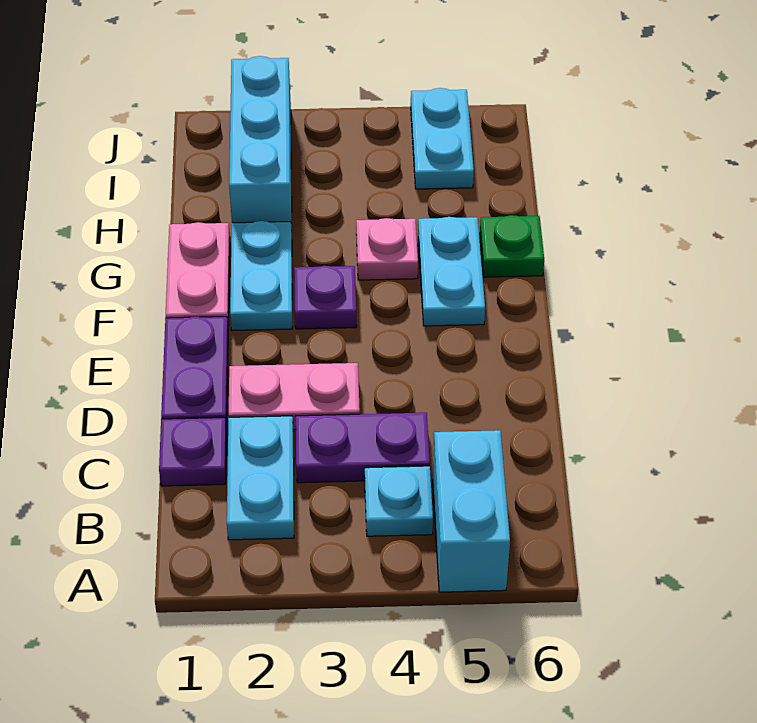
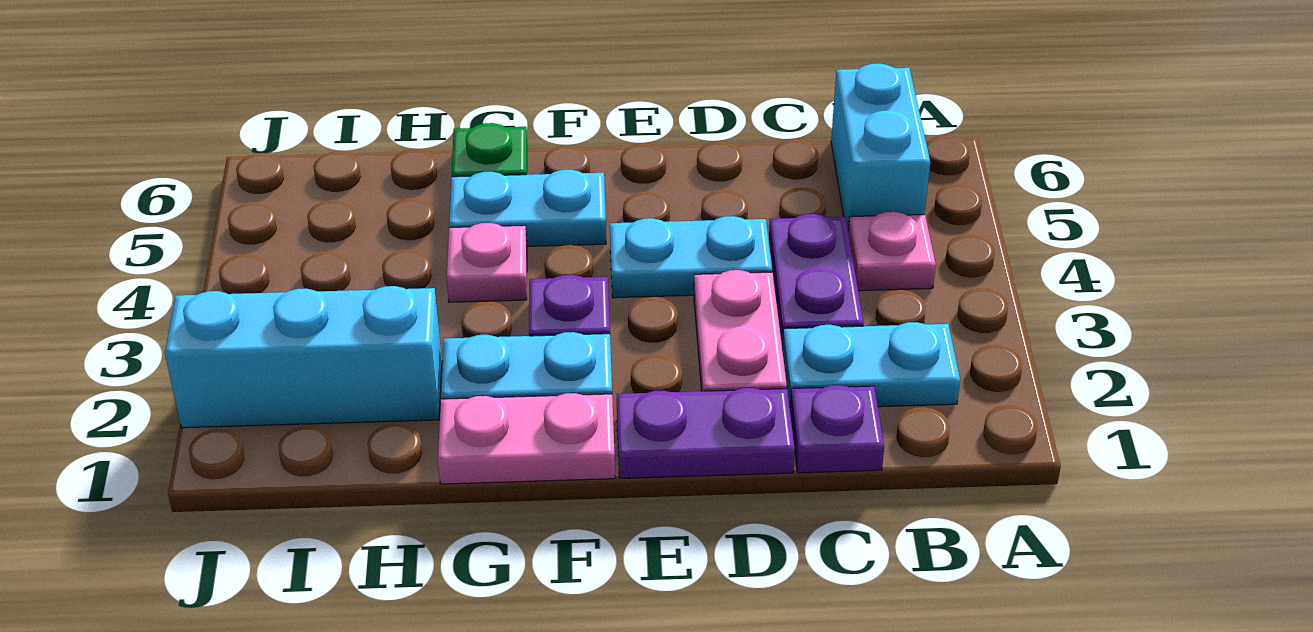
cyan brick A5:B5 level 1 -> cyan brick B5:B6 level 1
cyan plate B4 level 1 -> pink plate B4 level 1
cyan plate I5:J5 level 1 -> cyan plate D4:E4 level 1

